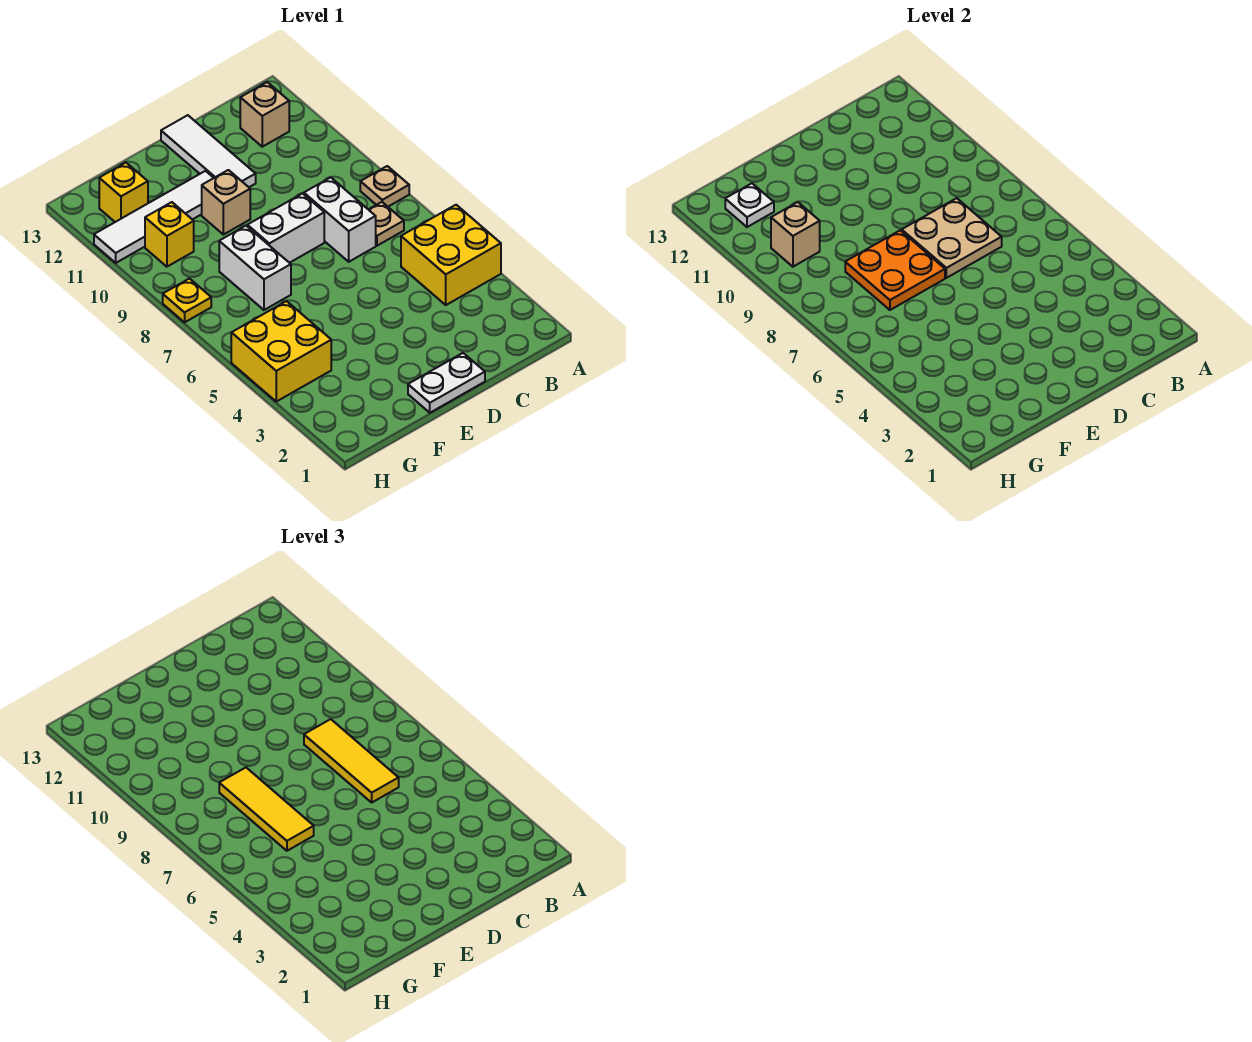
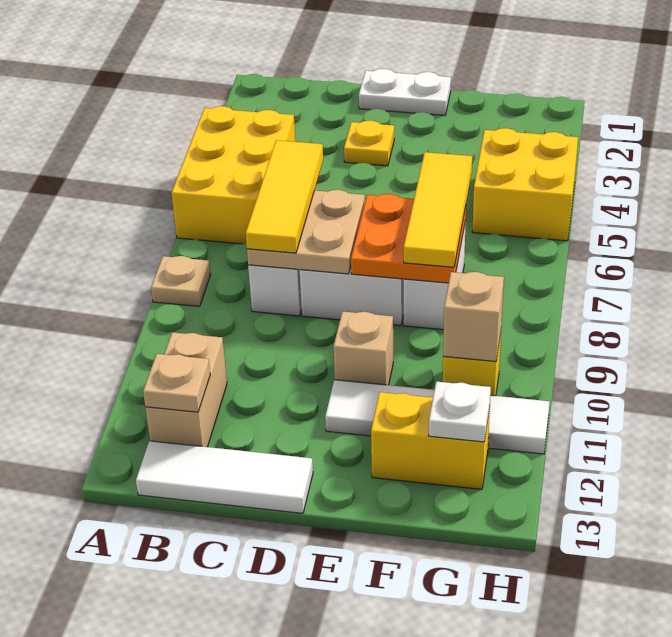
yellow brick A4:B5 level 1 -> yellow brick A4:B6 level 1
tan plate B7 level 1 -> tan plate B12 level 2
tan brick B12 level 1 -> tan brick B11:B12 level 1
white tile D11:D13 level 1 -> white tile B13:D13 level 1
yellow brick G12 level 1 -> yellow brick F12:G12 level 1
yellow plate H8 level 1 -> yellow plate D3 level 1

